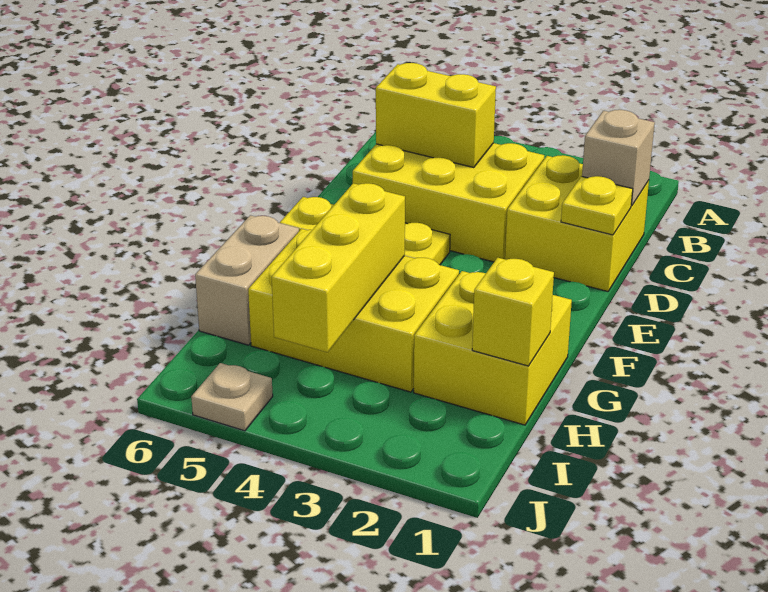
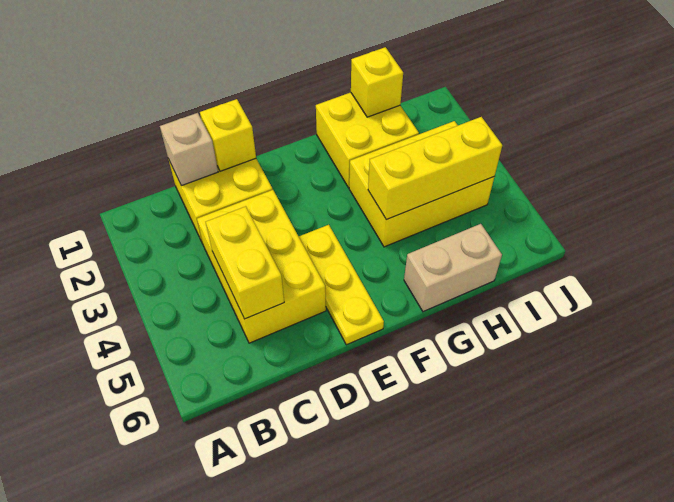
yellow plate D1 level 2 -> yellow brick D1 level 2
yellow brick G3:H5 level 1 -> yellow brick G3:I4 level 1
tan plate J5 level 1 -> none

